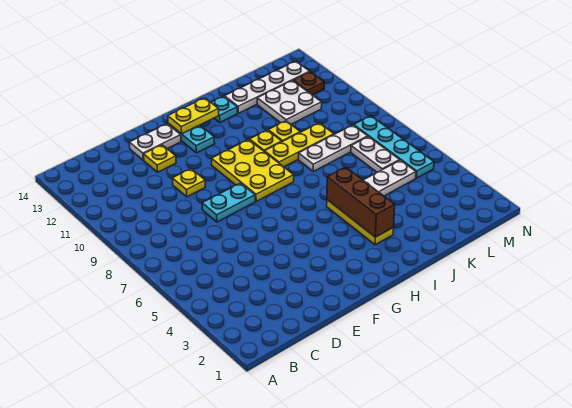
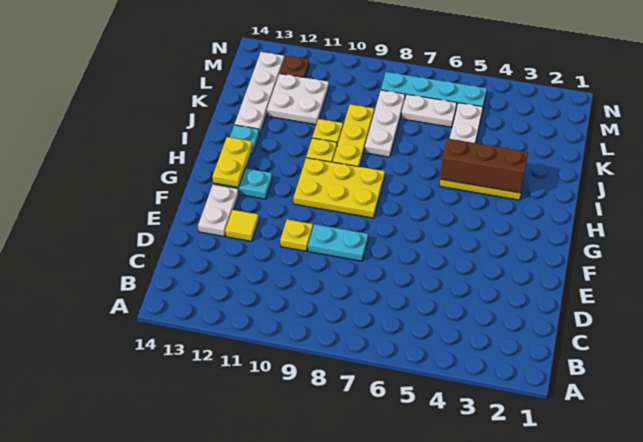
cyan plate E8:F8 level 1 -> cyan plate E8:E9 level 1
yellow plate E12 level 1 -> yellow tile E12 level 1

